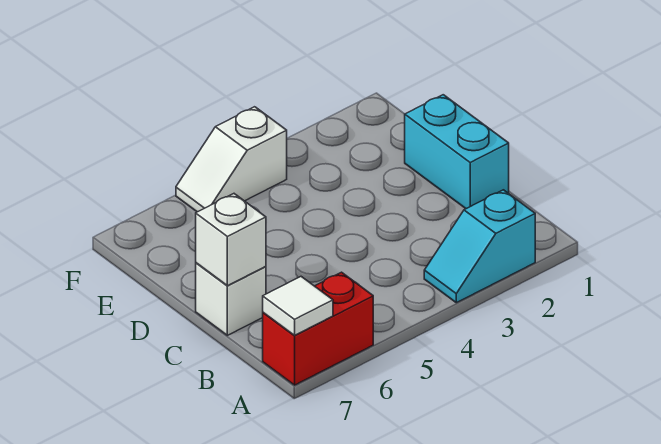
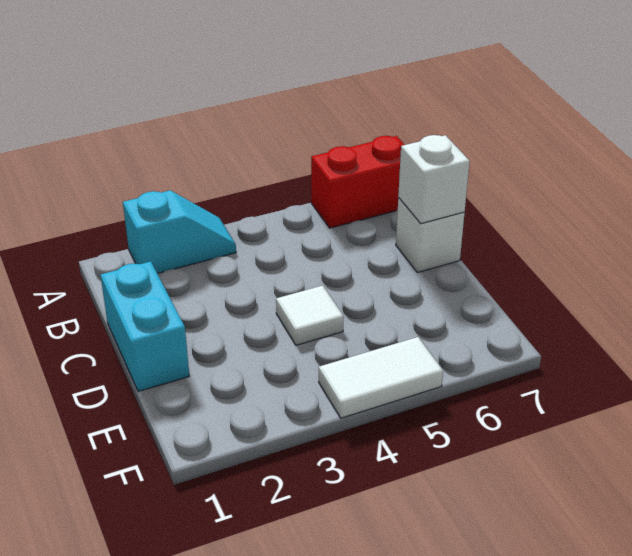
white tile A7 level 2 -> white tile D4 level 1
white slope F4:F5 level 1 top 4 -> white tile F4:F5 level 1

